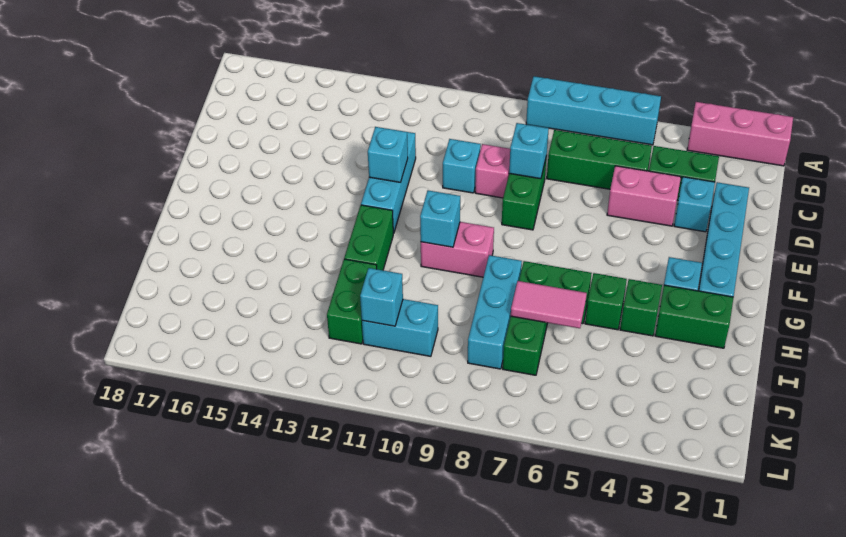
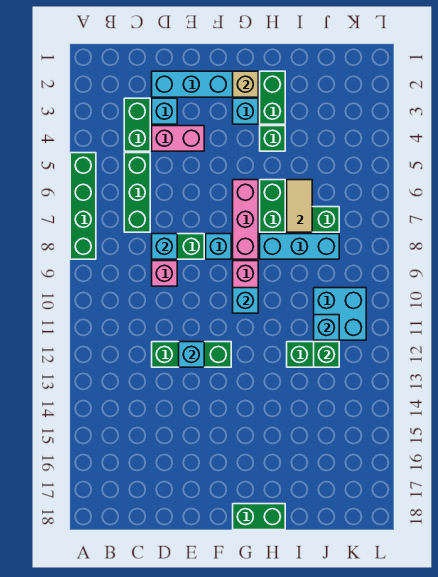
pink brick A1:A3 level 1 -> pink brick G6:G8 level 1
cyan brick A5:A8 level 1 -> green brick A5:A8 level 1
pink brick D4:D5 level 1 -> pink brick D4:E4 level 1
cyan brick D10 level 1 -> cyan brick F8 level 1
cyan brick D12:F12 level 1 -> green brick D12:F12 level 1
none -> tan brick G2 level 2
green brick G12:H12 level 1 -> green brick G18:H18 level 1
green brick H5 level 1 -> green brick J12 level 2
pink tile I6:I7 level 2 -> tan tile I6:I7 level 2
cyan brick J10:J11 level 1 -> cyan brick J10:K11 level 1

